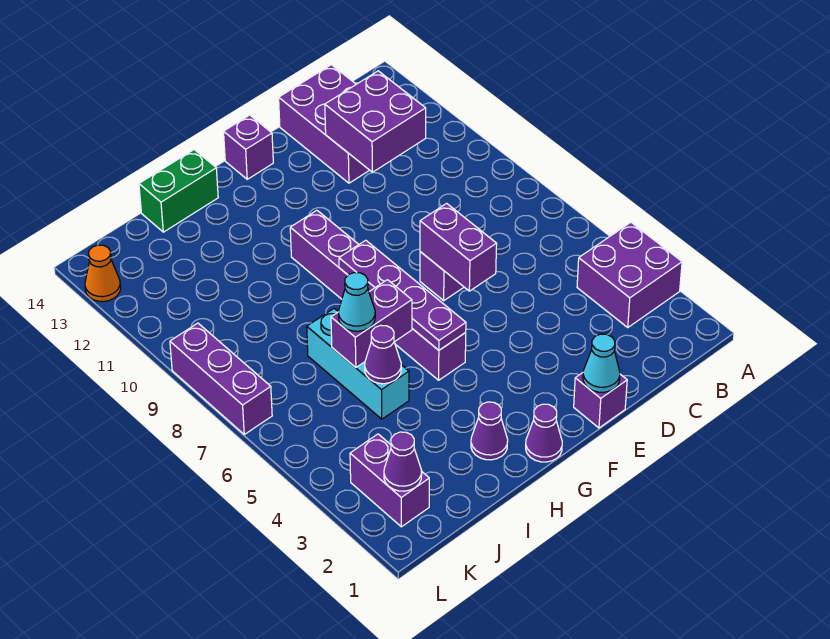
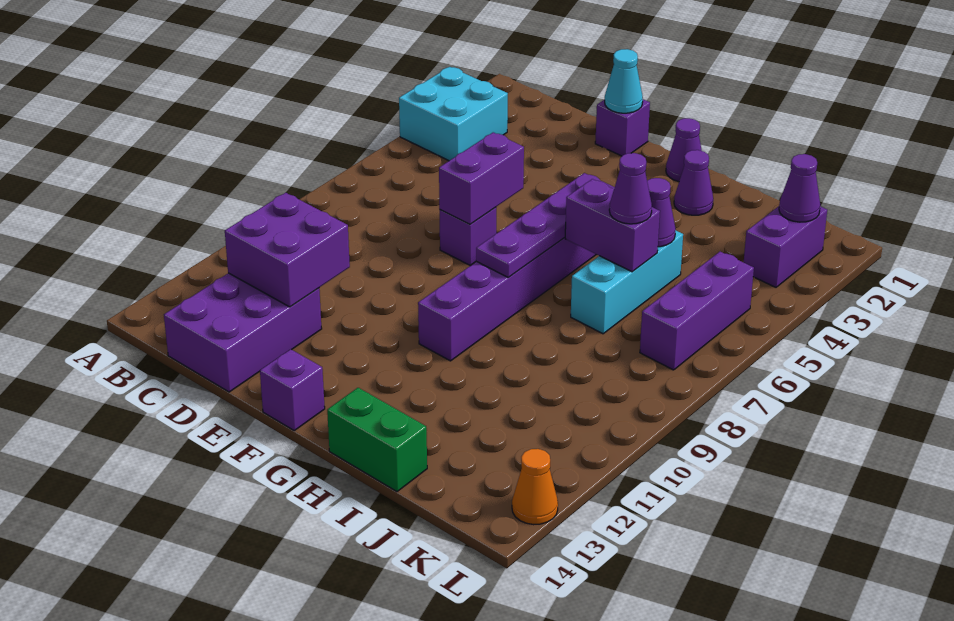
purple brick A3:B4 level 1 -> cyan brick A3:B4 level 1
cyan cone I6 level 3 -> purple cone I6 level 3
purple brick L7:L9 level 1 -> purple brick K5:K7 level 1

